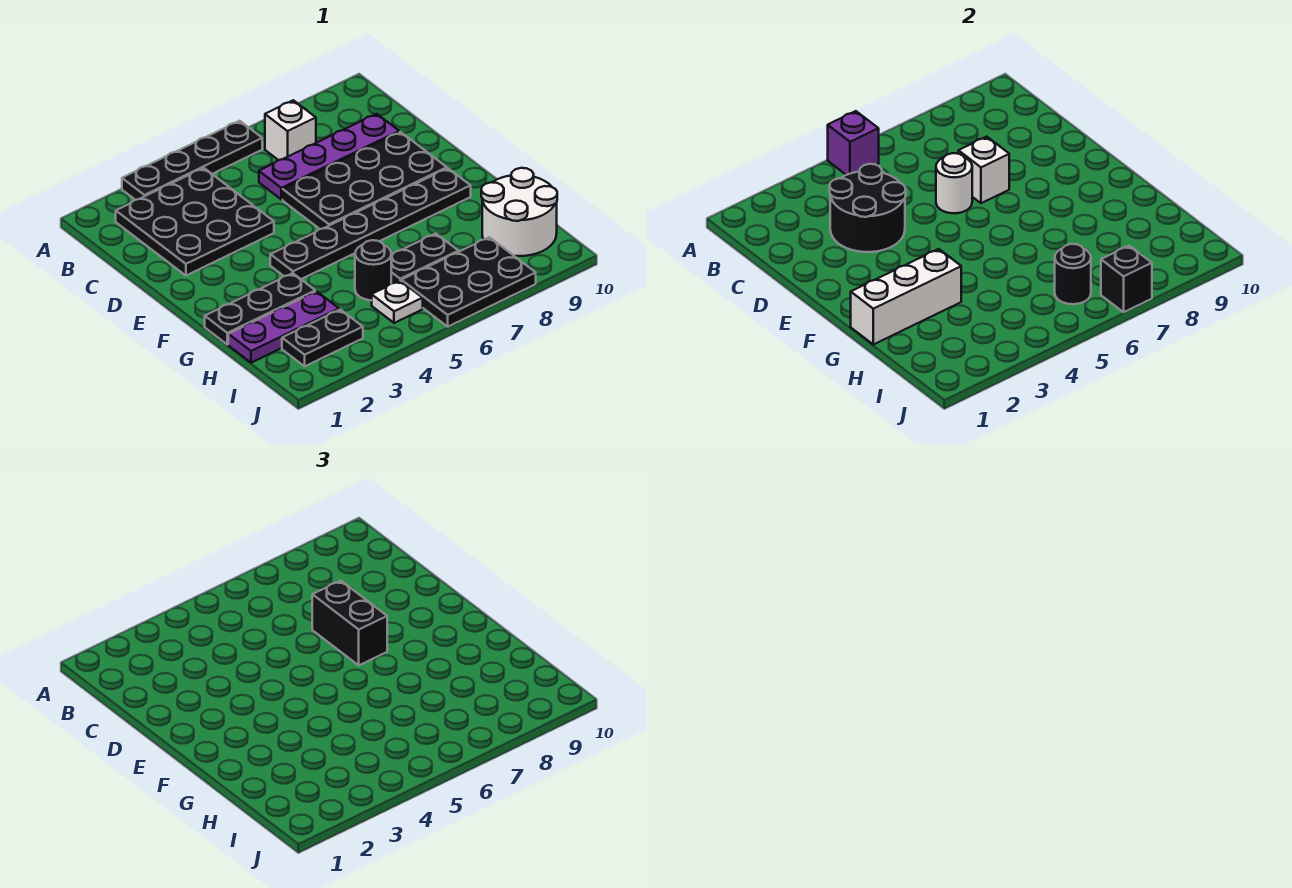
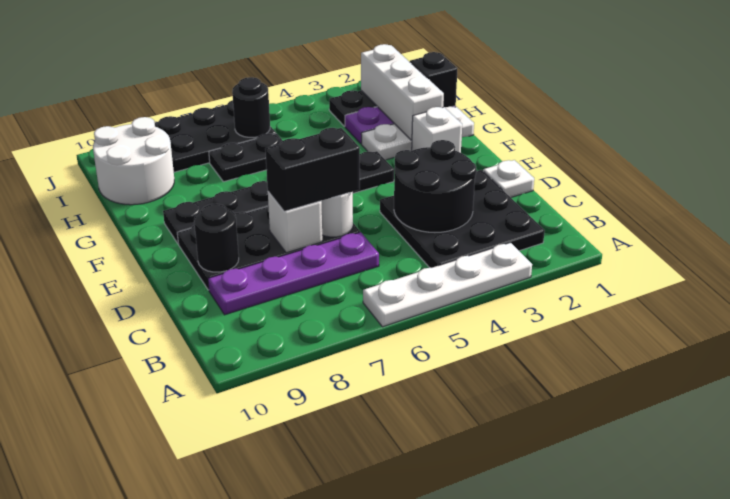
black plate A3:A6 level 1 -> white plate A3:A6 level 1
purple brick A5 level 2 -> none
white brick B7 level 1 -> white brick F2 level 1
black brick D7:E7 level 3 -> black brick D6:D7 level 3
black plate G1:G3 level 1 -> white plate G1:G3 level 1
white brick G1:G3 level 2 -> white brick G2:I2 level 2
black round brick H5 level 1 -> black round brick D9 level 2
white plate I5 level 1 -> white plate D1 level 1
black brick J7 level 2 -> black brick H1 level 2

